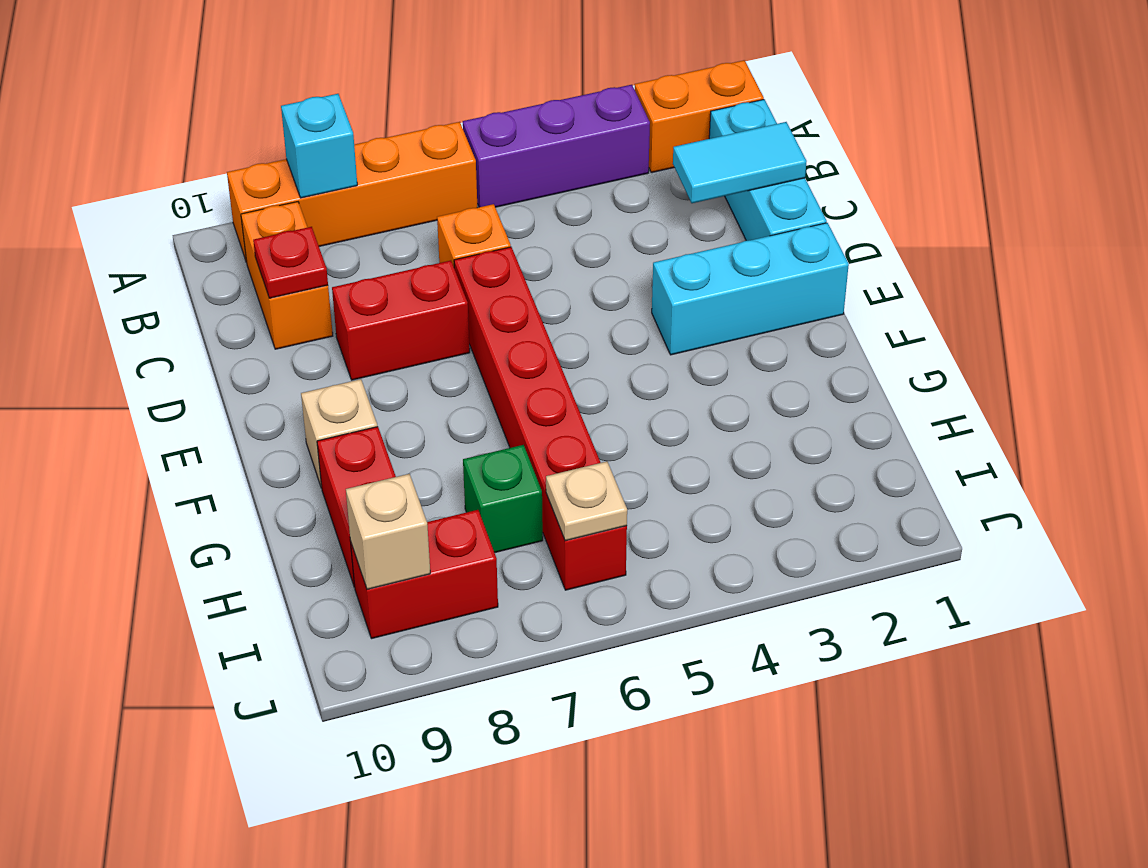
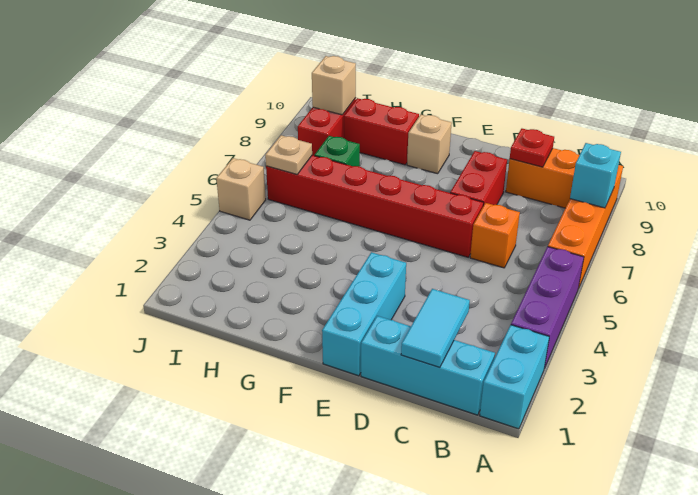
orange brick A1:A2 level 1 -> cyan brick A1:A2 level 1
none -> tan brick J5 level 1

